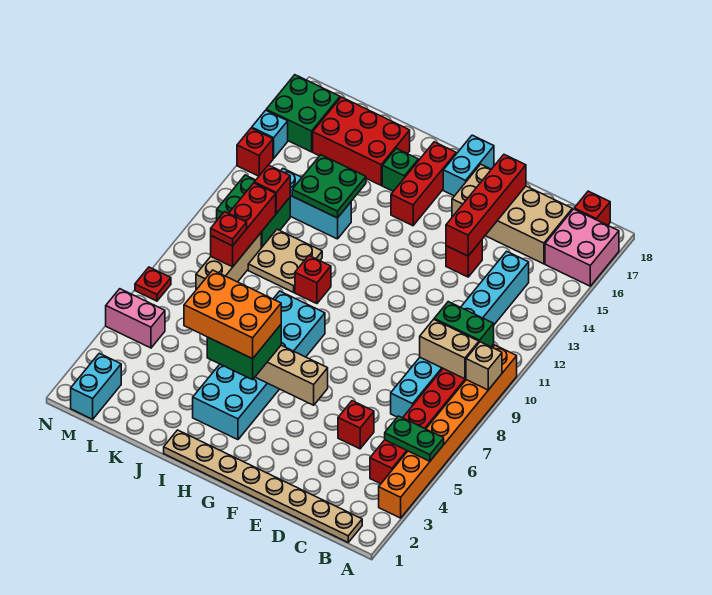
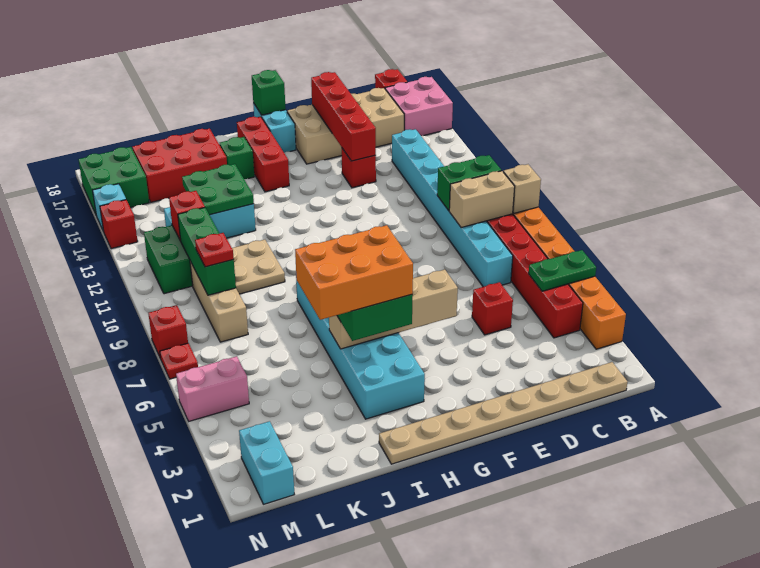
none -> green brick G18 level 2
red brick I10 level 1 -> red brick N8 level 1
red brick L9:L11 level 2 -> green brick L9:L11 level 2

